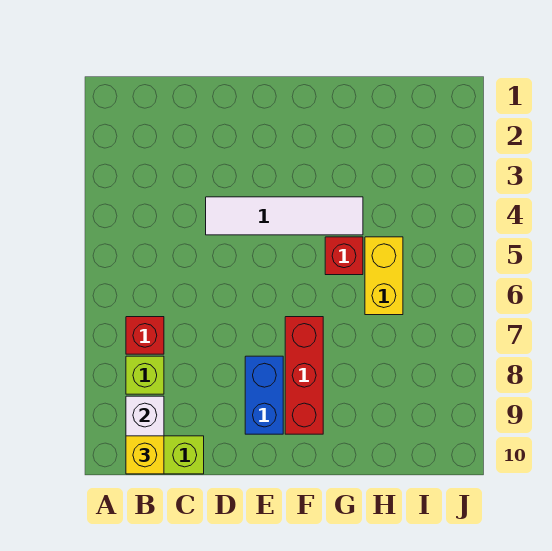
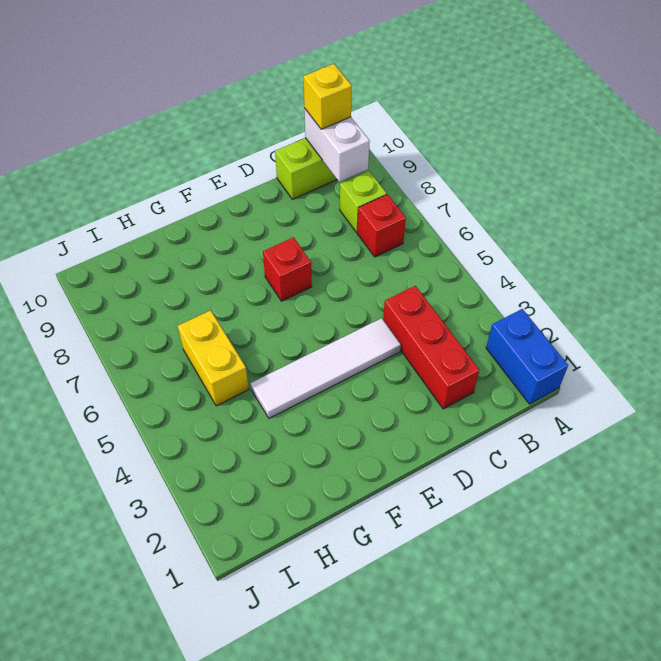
blue brick E8:E9 level 1 -> blue brick A1:A2 level 1
red brick F7:F9 level 1 -> red brick C2:C4 level 1
red brick G5 level 1 -> red brick E7 level 1

